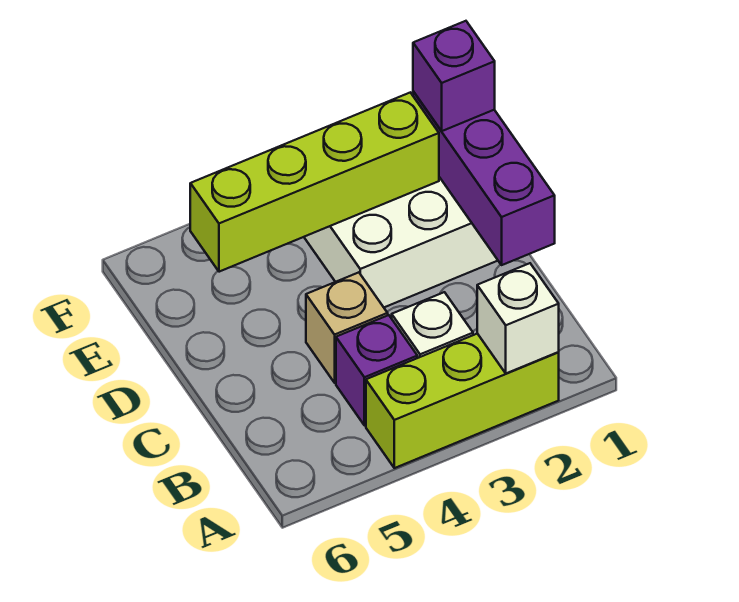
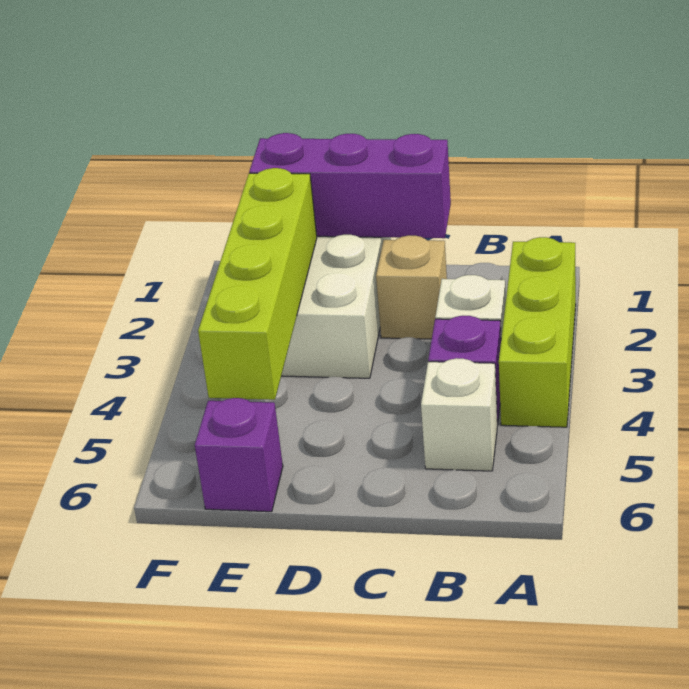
white brick A2 level 2 -> white brick B5 level 1
tan brick C4 level 1 -> tan brick C2 level 1
purple brick E1 level 3 -> purple brick E6 level 1

